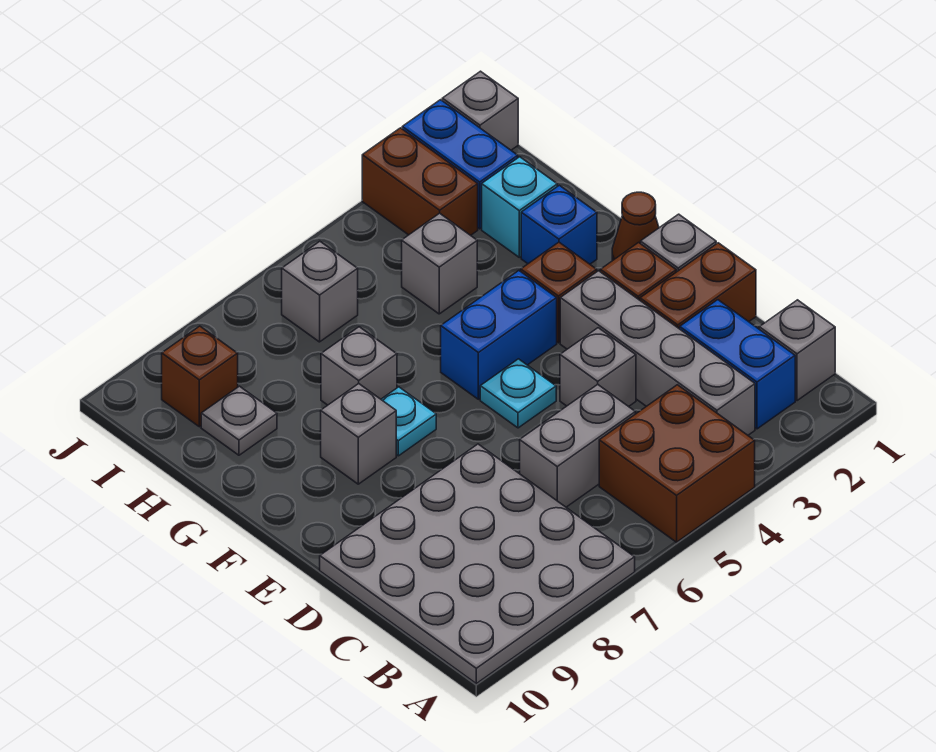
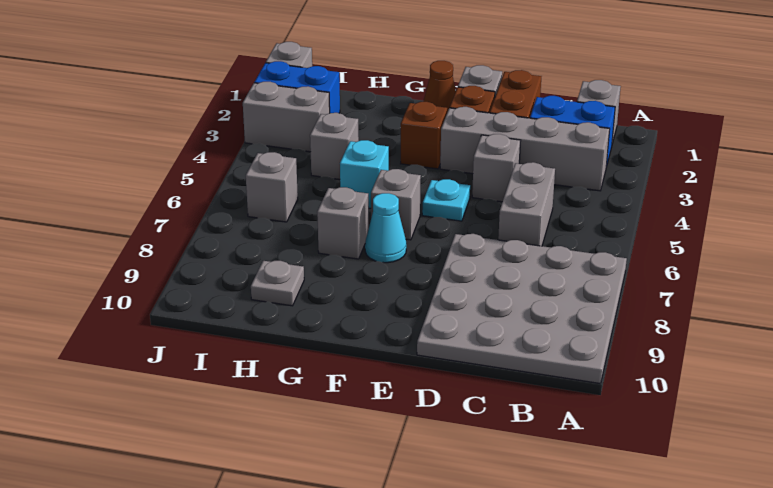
brown brick A4:B5 level 1 -> none
blue brick F4:F5 level 1 -> none
cyan plate F7 level 1 -> cyan cone F7 level 1
grey brick F8 level 1 -> grey brick F6 level 1
blue brick G2 level 1 -> none
cyan brick H2 level 1 -> cyan brick G5 level 1
brown brick I3:J3 level 1 -> grey brick I3:J3 level 1
brown brick I9 level 1 -> none

